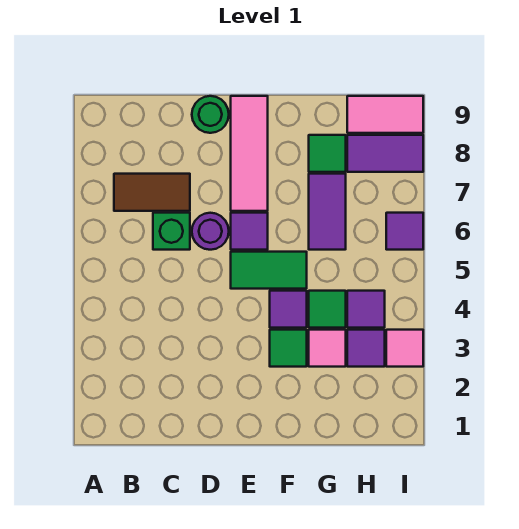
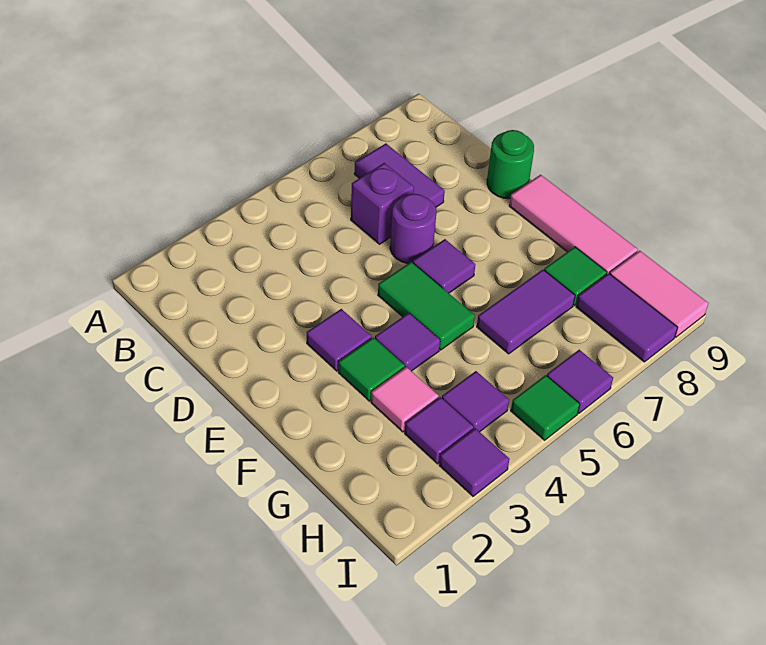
brown tile B7:C7 level 1 -> purple tile B7:C7 level 1
green brick C6 level 1 -> purple brick C6 level 1
none -> purple tile E3 level 1
pink tile E7:E9 level 1 -> pink tile E9:G9 level 1
green tile G4 level 1 -> green tile I5 level 1
pink tile I3 level 1 -> purple tile I3 level 1

